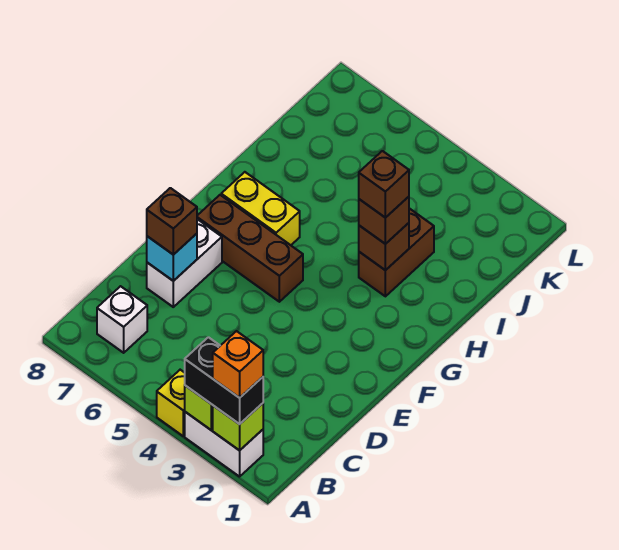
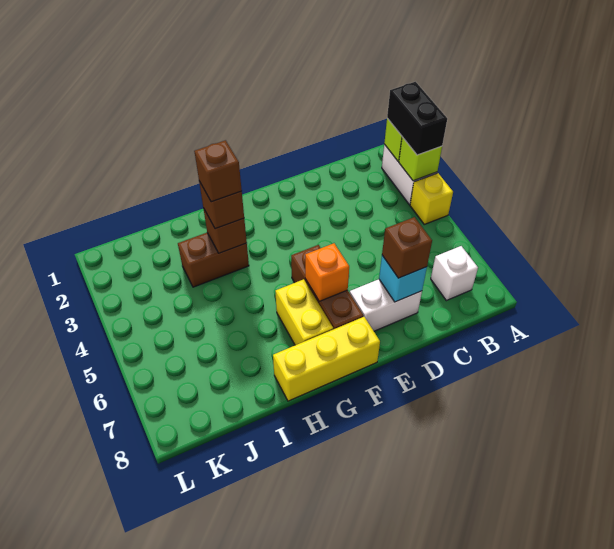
orange brick A2 level 4 -> orange brick F6 level 2
none -> yellow brick F8:H8 level 1

